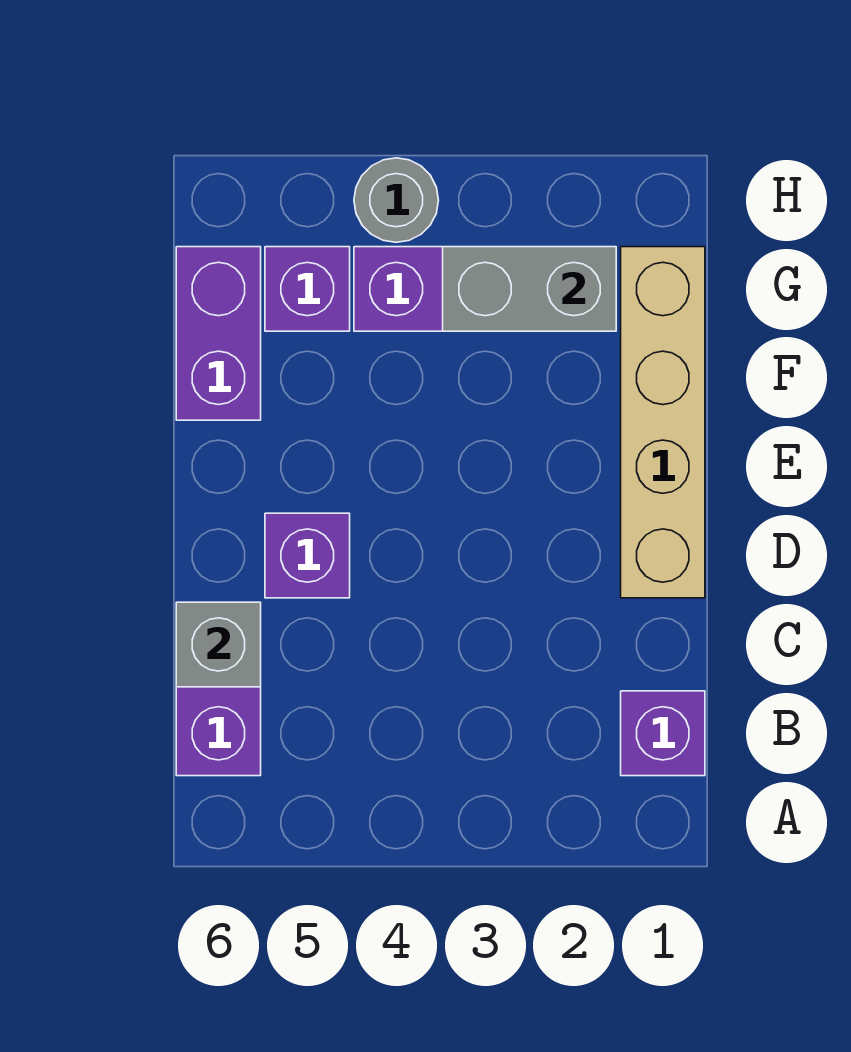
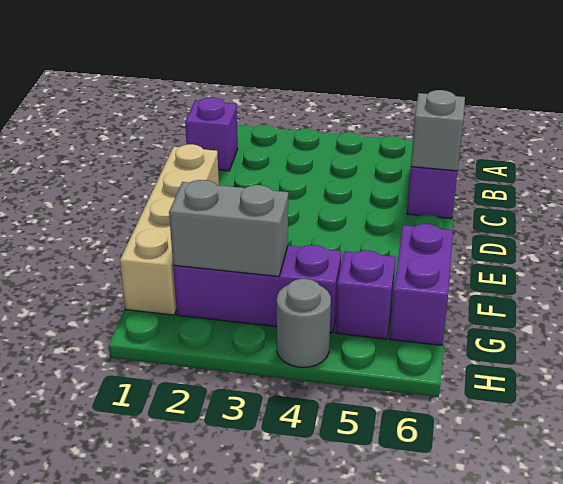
purple brick D5 level 1 -> none

